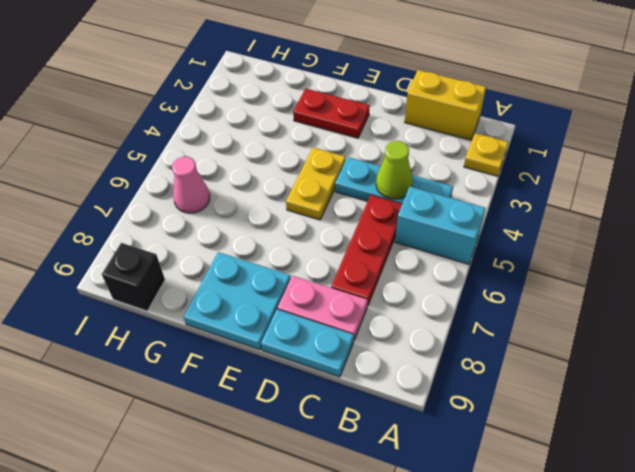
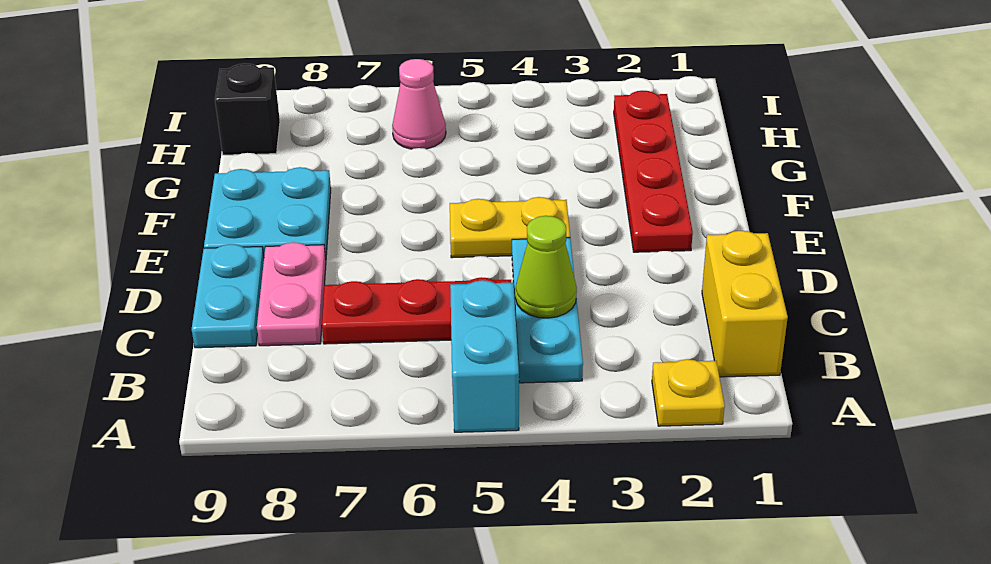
red plate E2:F2 level 1 -> red plate E2:H2 level 1

